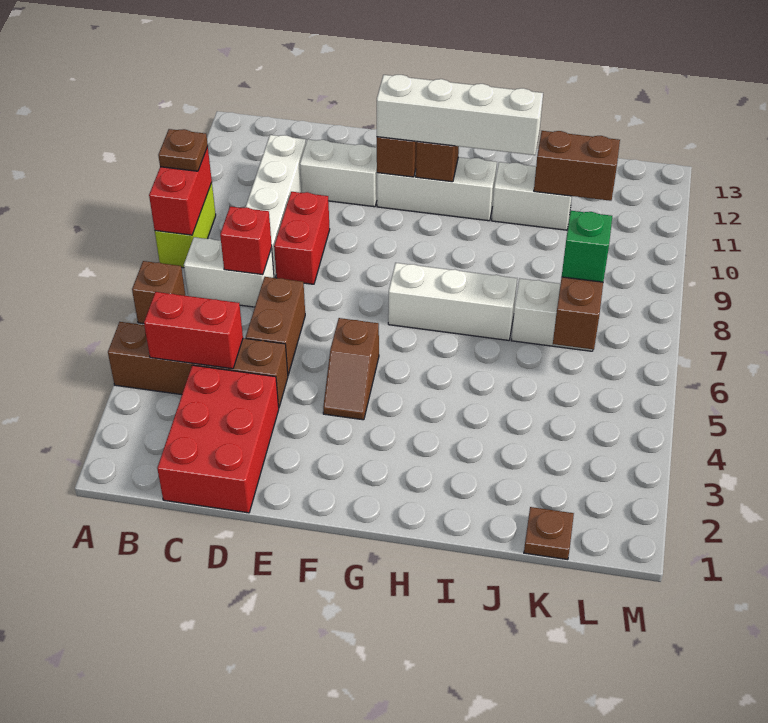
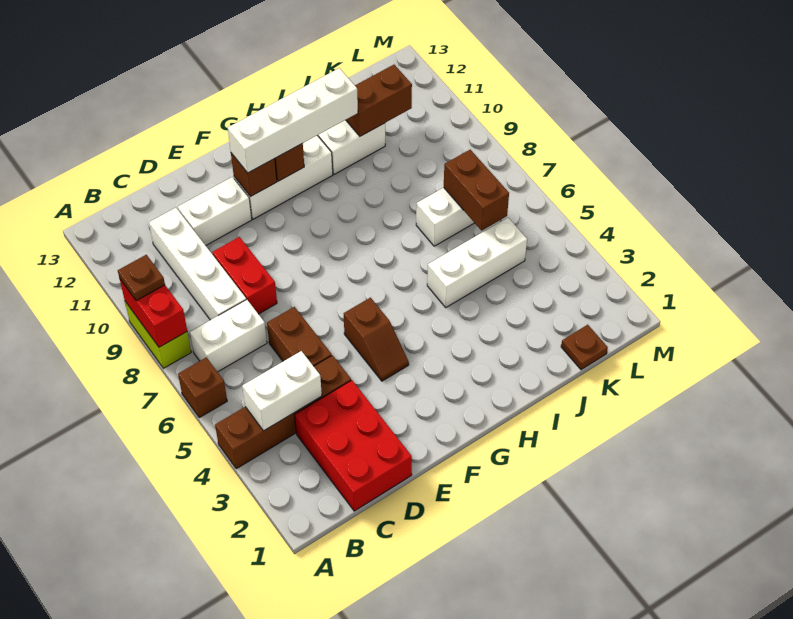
red brick B4:C4 level 2 -> white brick B4:C4 level 2
red brick C7 level 2 -> none
white brick G7:I7 level 1 -> white brick I5:K5 level 1
green brick K7 level 3 -> none

